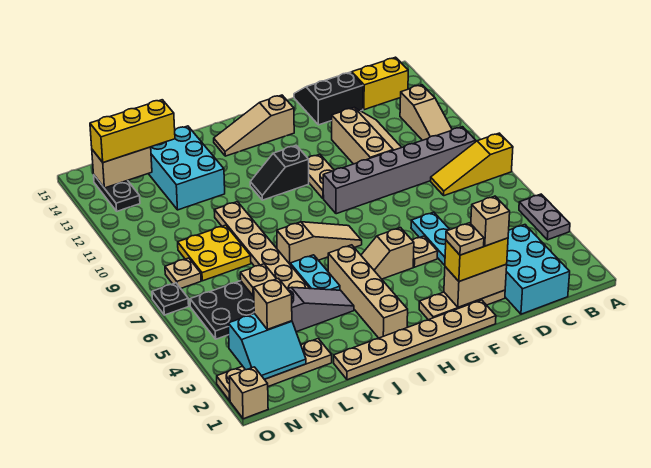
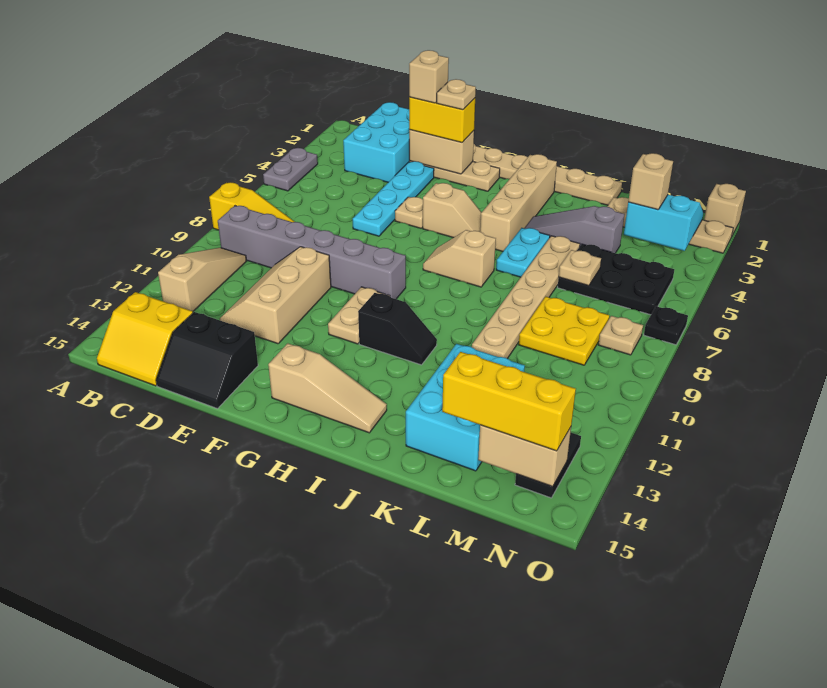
tan slope H7:J7 level 1 top J -> tan slope H7:I7 level 1 top I

